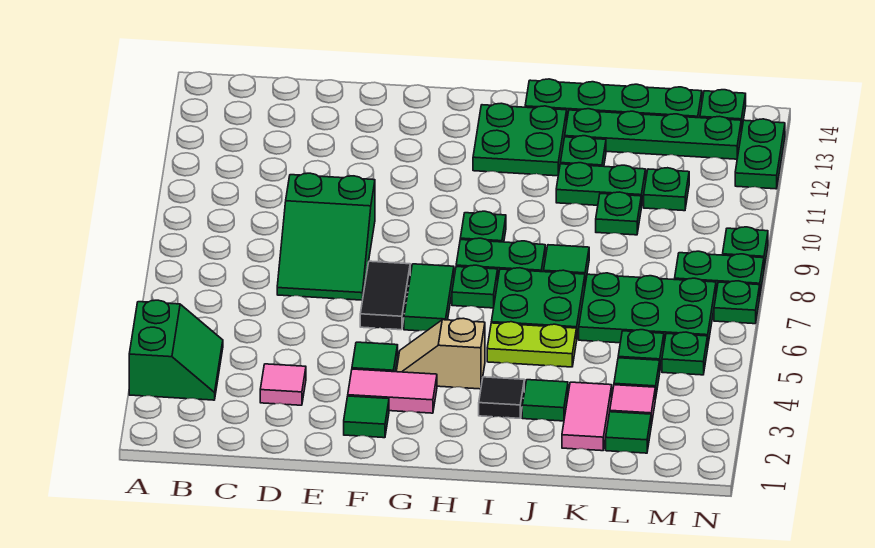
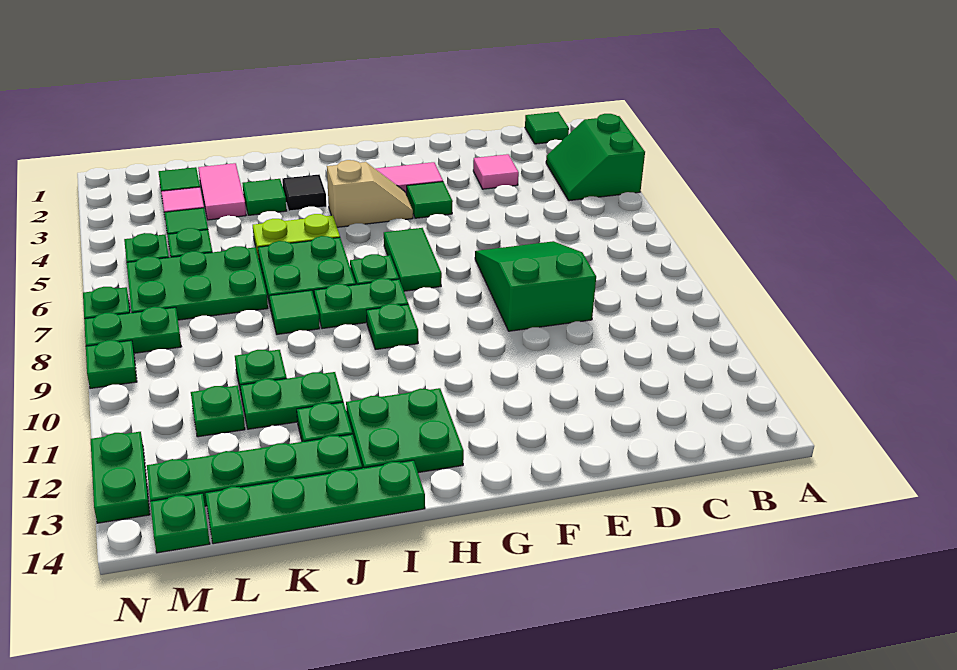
green tile F2 level 1 -> green tile B1 level 1
black tile F6:F7 level 1 -> none

